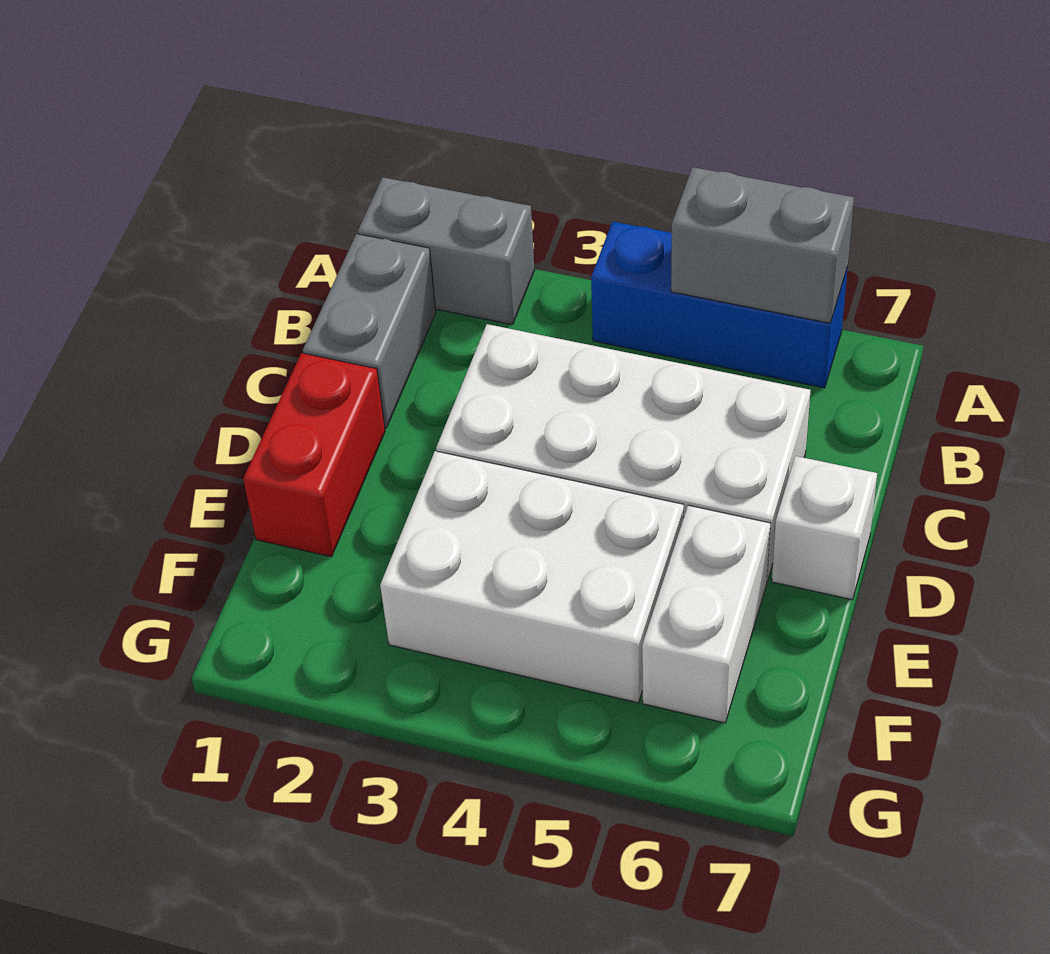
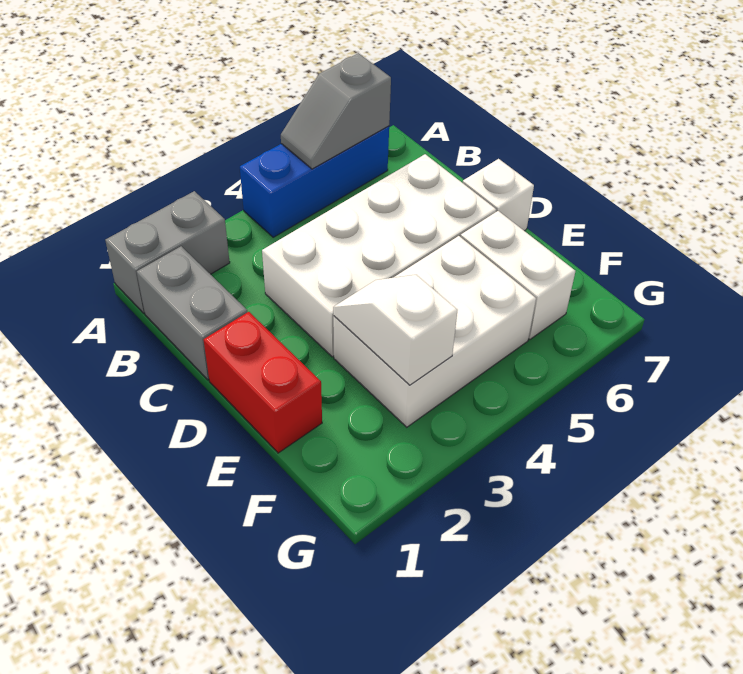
grey brick A5:A6 level 2 -> grey slope A5:A6 level 2 top 6
none -> white slope E3:F3 level 2 top F

